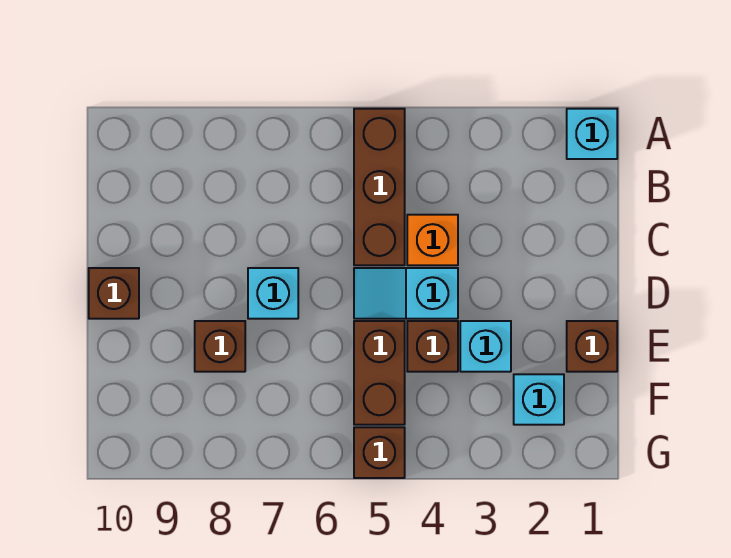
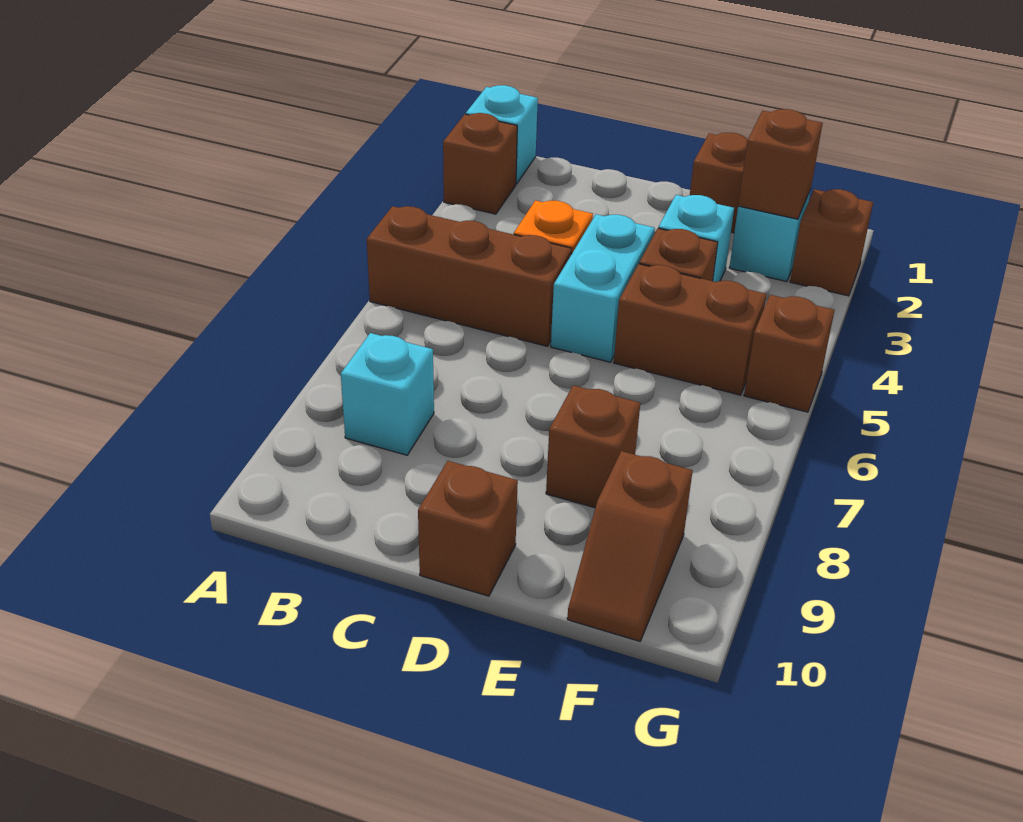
none -> brown brick A2 level 1
cyan slope D4:D5 level 1 top 4 -> cyan brick D4:D5 level 1
cyan brick D7 level 1 -> cyan brick B8 level 1
none -> brown brick F2 level 2
none -> brown slope F9:F10 level 1 top 9
none -> brown brick G2 level 1

